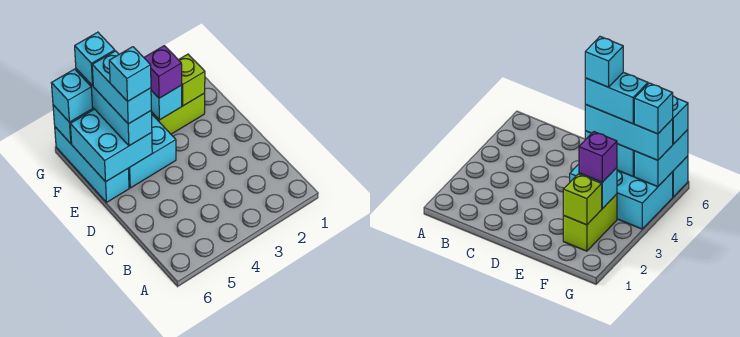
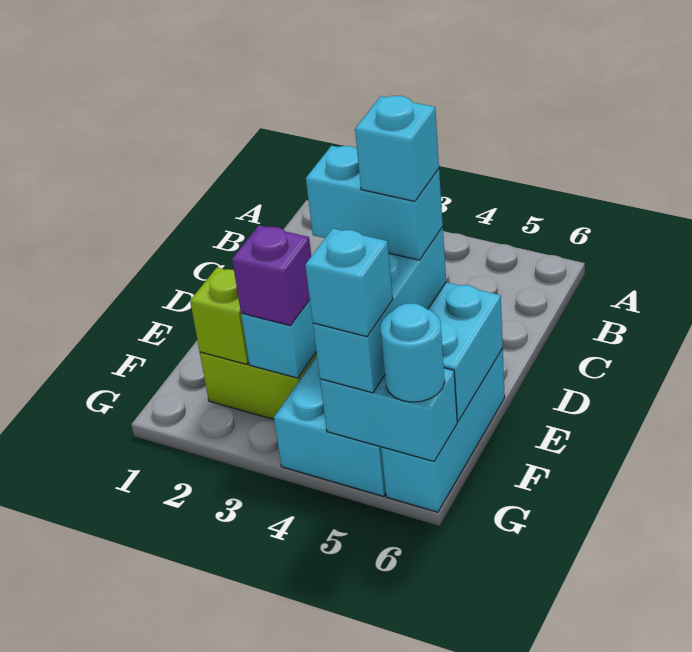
cyan brick E5:F5 level 4 -> cyan brick E4:E5 level 4
cyan brick G6 level 3 -> cyan round brick G6 level 3

